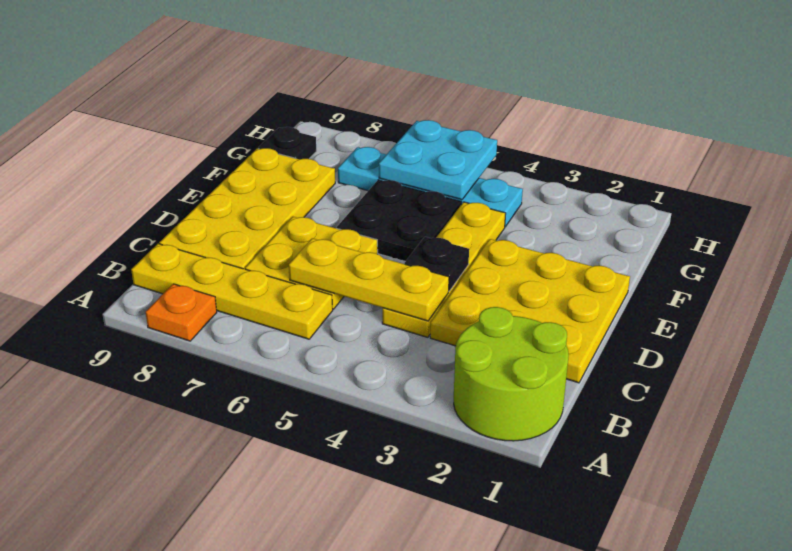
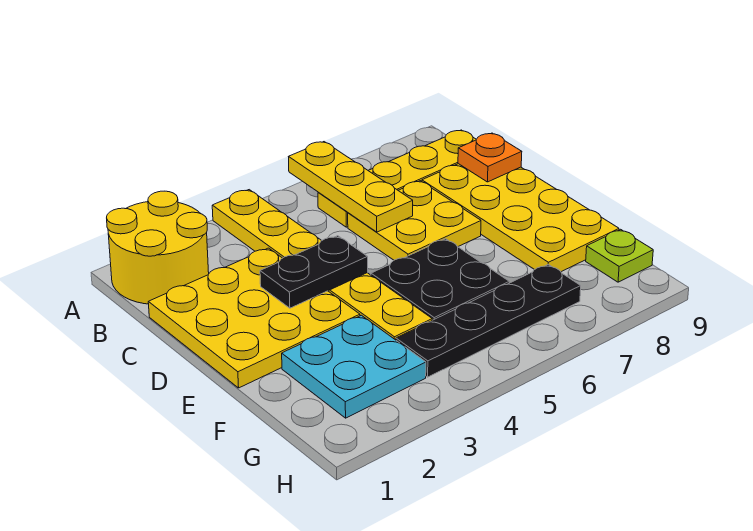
lime round brick A1:B2 level 1 -> yellow round brick A1:B2 level 1
orange plate A8 level 1 -> orange plate C9 level 2
yellow plate C4:F4 level 1 -> yellow plate A4:F4 level 1
yellow plate C4:C6 level 2 -> yellow plate A6:C6 level 2
black plate D4 level 2 -> black plate D3:D4 level 2
cyan plate G4:G7 level 1 -> black plate G4:G7 level 1
cyan plate G5:H6 level 2 -> cyan plate F2:G3 level 1
black plate G9 level 1 -> lime plate G9 level 1

